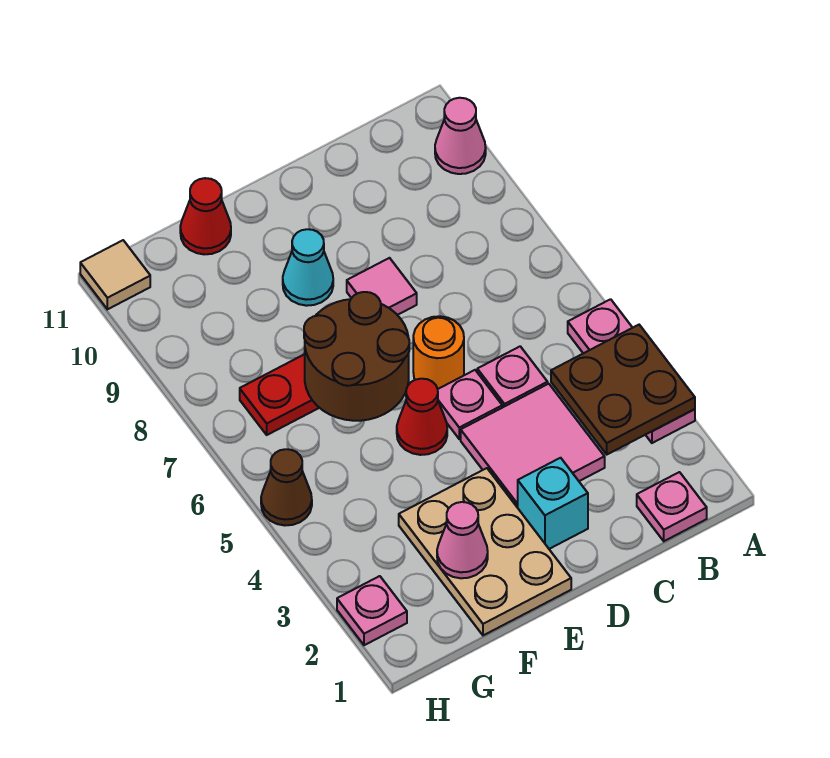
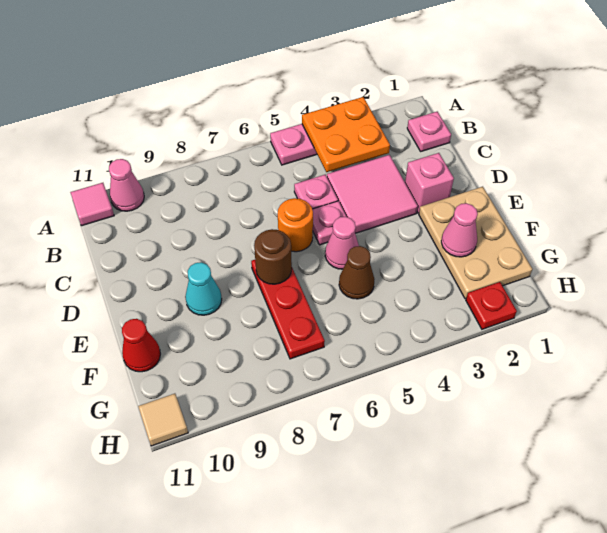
brown plate A3:B4 level 2 -> orange plate A3:B4 level 2
cyan brick D2 level 1 -> pink brick D2 level 1
pink tile D8 level 1 -> pink tile A11 level 1
tan plate E1:F3 level 1 -> tan plate E1:G2 level 1
red cone E5 level 1 -> pink cone E5 level 1
brown round brick E6:F7 level 2 -> brown round brick E7 level 2
pink plate H2 level 1 -> red plate H2 level 1
brown cone H5 level 1 -> brown cone F5 level 1

